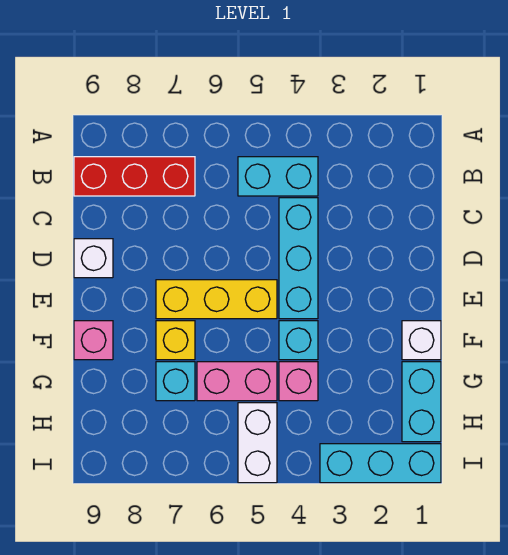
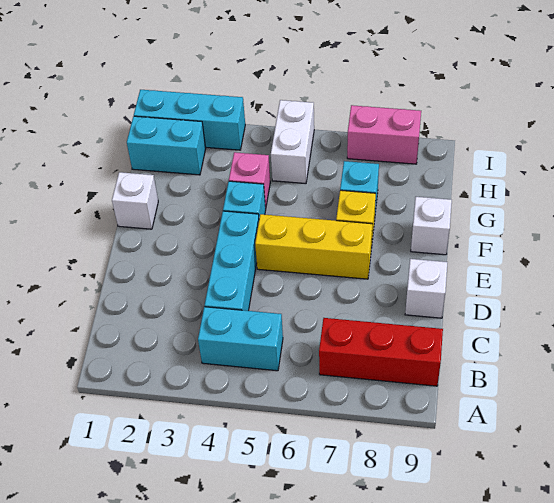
pink brick F9 level 1 -> white brick F9 level 1
cyan brick G1:H1 level 1 -> cyan brick H1:H2 level 1
pink brick G5:G6 level 1 -> pink brick I7:I8 level 1

